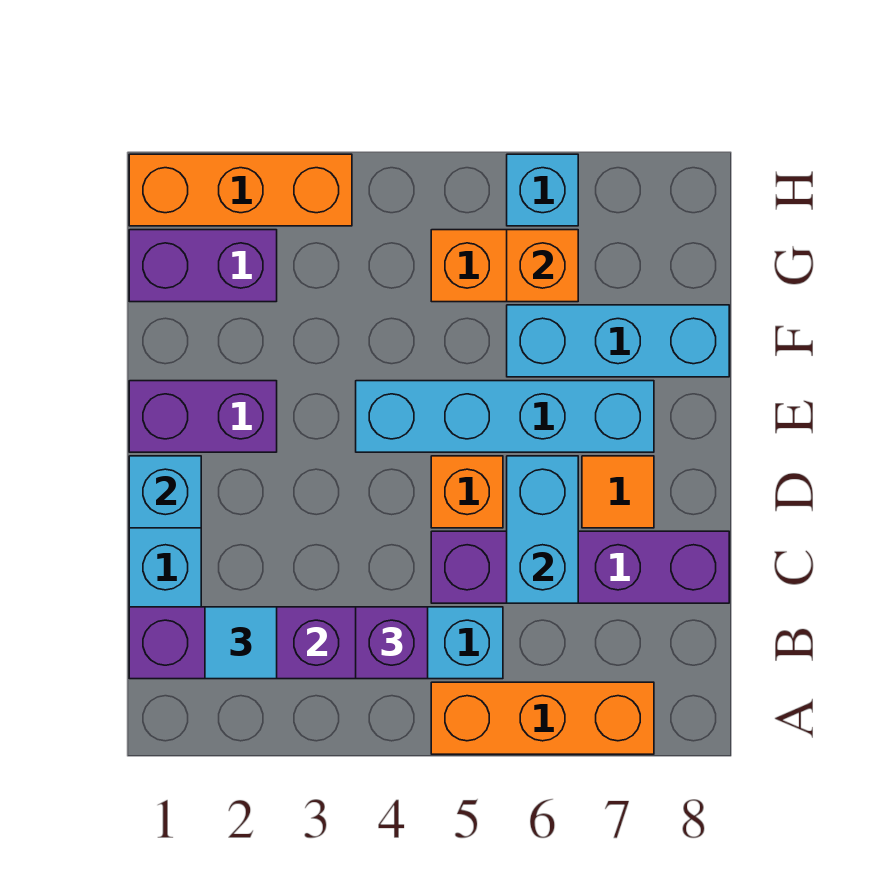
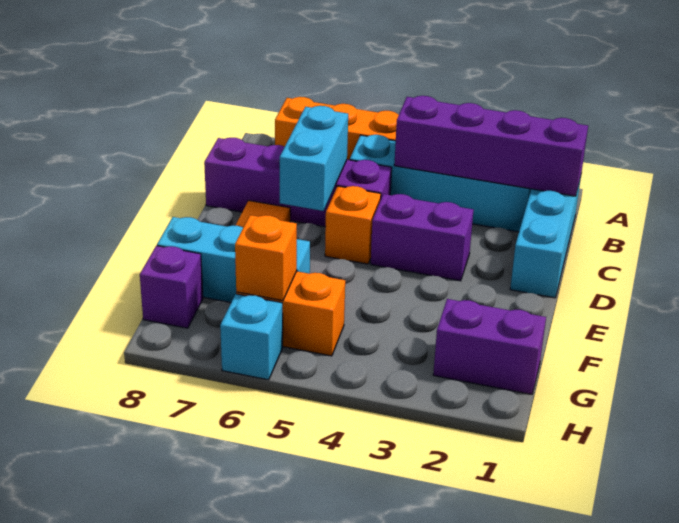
cyan tile B2 level 3 -> none
purple brick B4 level 3 -> purple brick G8 level 1
cyan brick D1 level 2 -> none
purple brick E1:E2 level 1 -> purple brick D3:D4 level 1
cyan brick E4:E7 level 1 -> none
orange brick H1:H3 level 1 -> none

